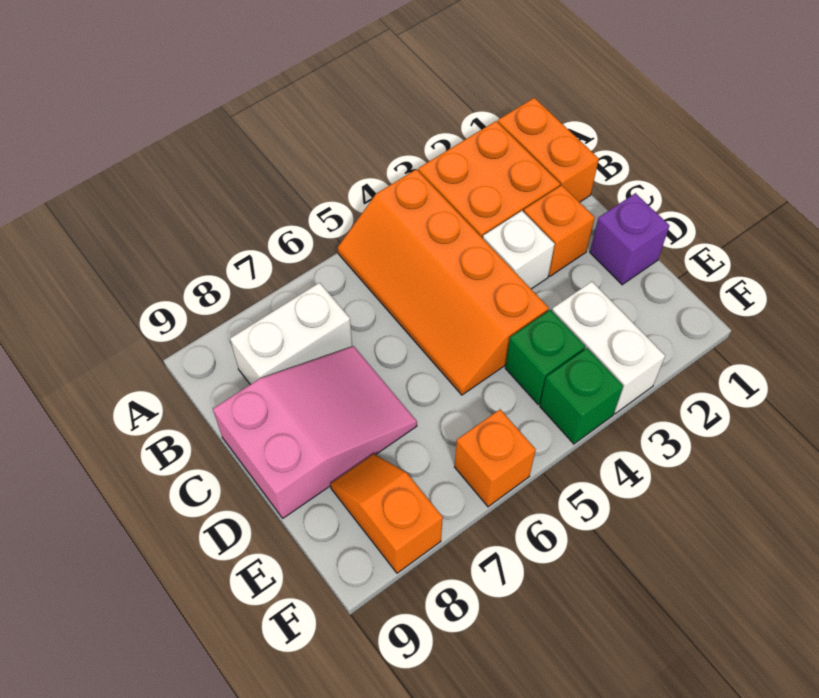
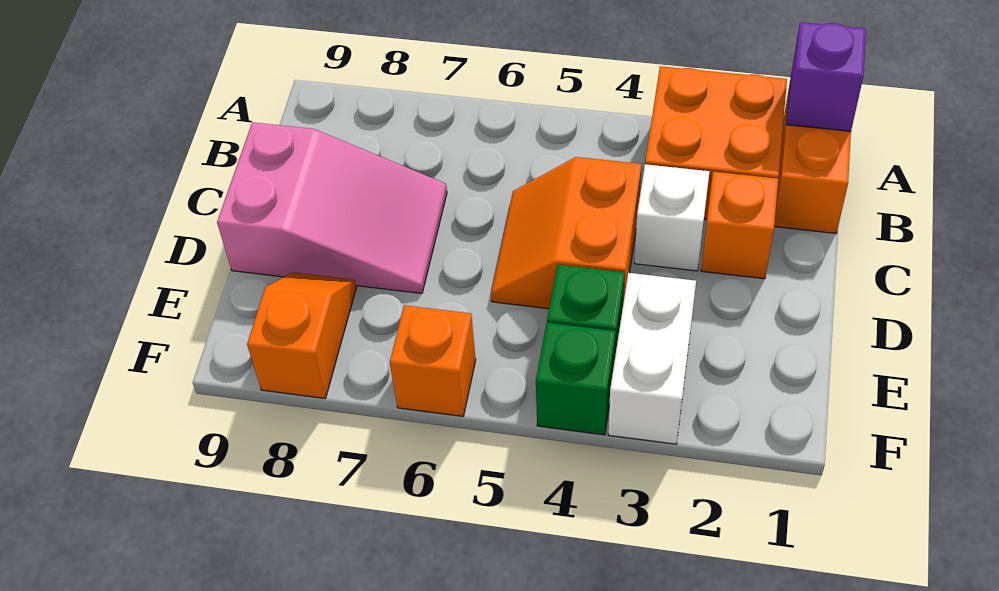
orange slope A4:D5 level 1 top 4 -> orange slope C4:D5 level 1 top 4
white brick B7:B8 level 1 -> none
purple brick D1 level 1 -> purple brick A1 level 2

